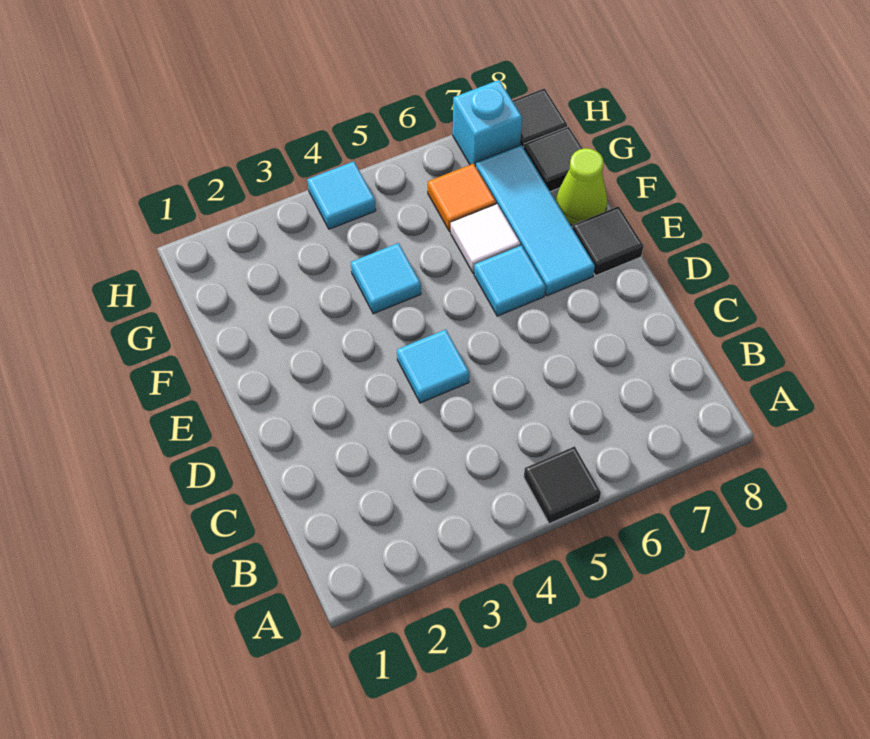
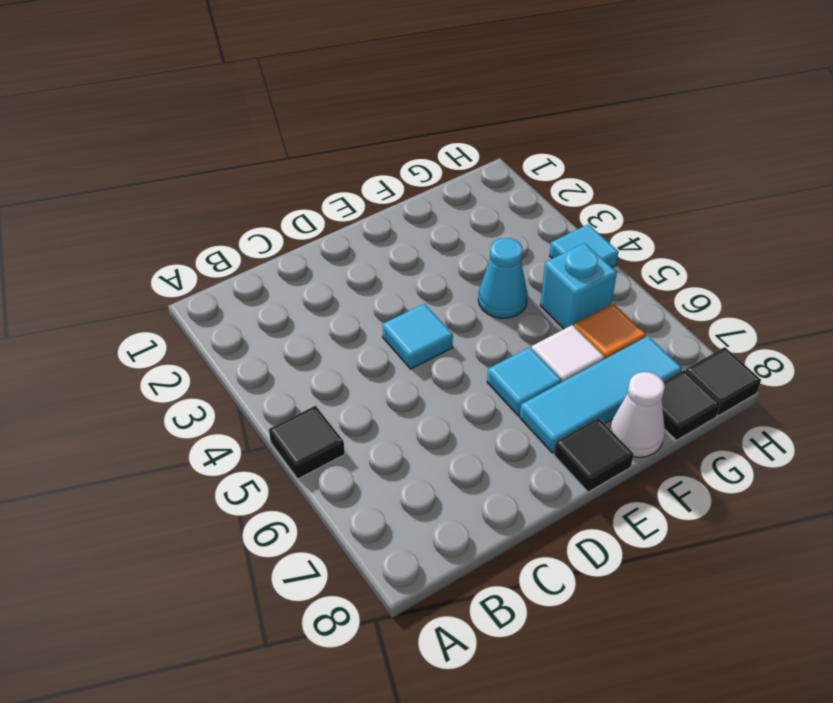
cyan tile F4 level 1 -> cyan cone F4 level 1
lime cone F8 level 1 -> white cone F8 level 1
cyan brick H7 level 1 -> cyan brick G5 level 1

